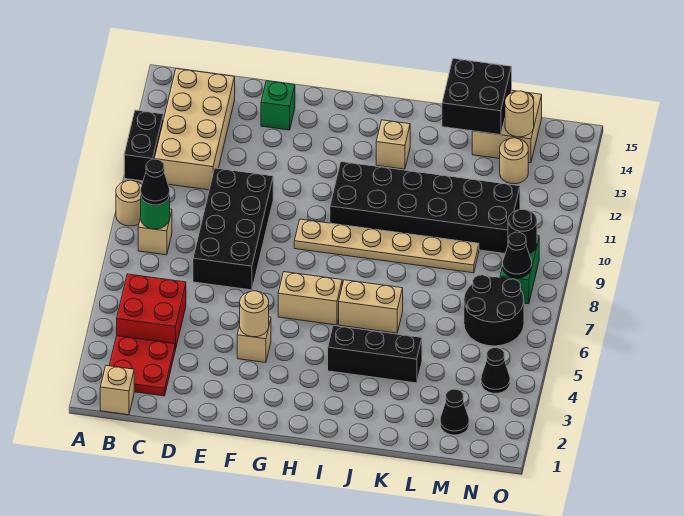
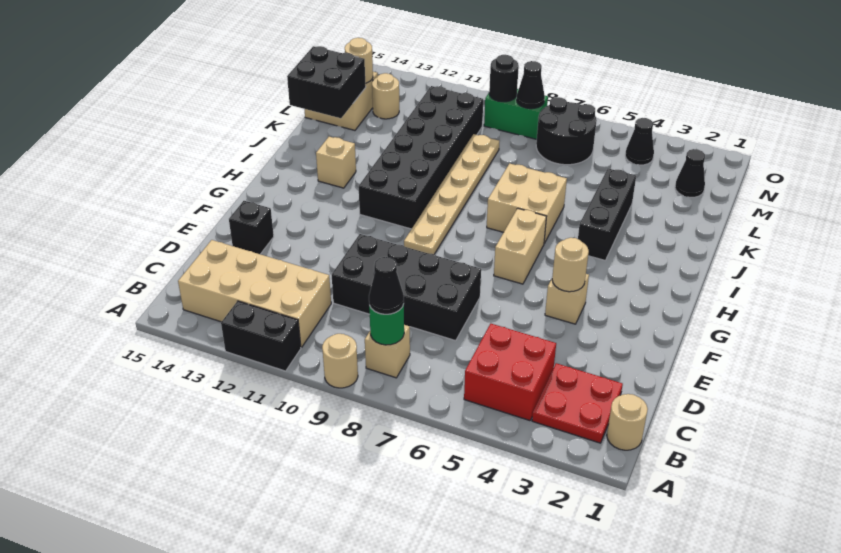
tan brick B1 level 1 -> tan round brick B1 level 1
green brick E14 level 1 -> black brick E14 level 1
tan brick I6:J6 level 1 -> tan brick I6:J7 level 1

